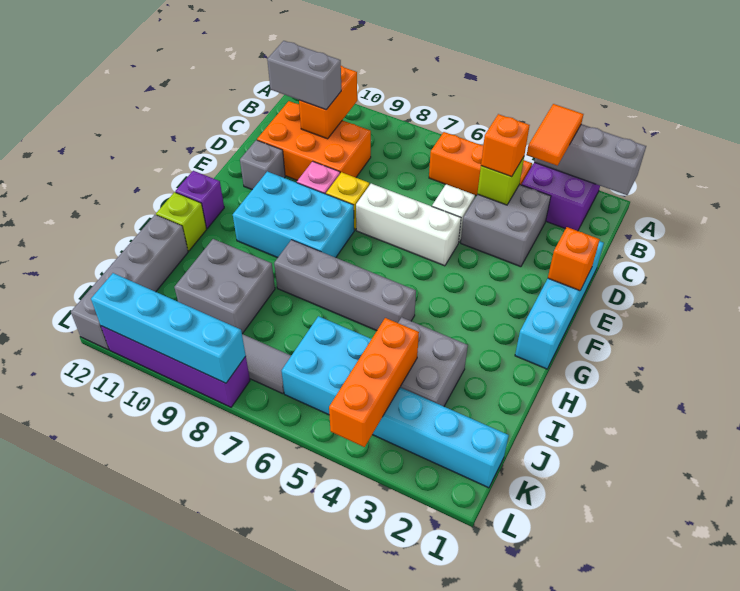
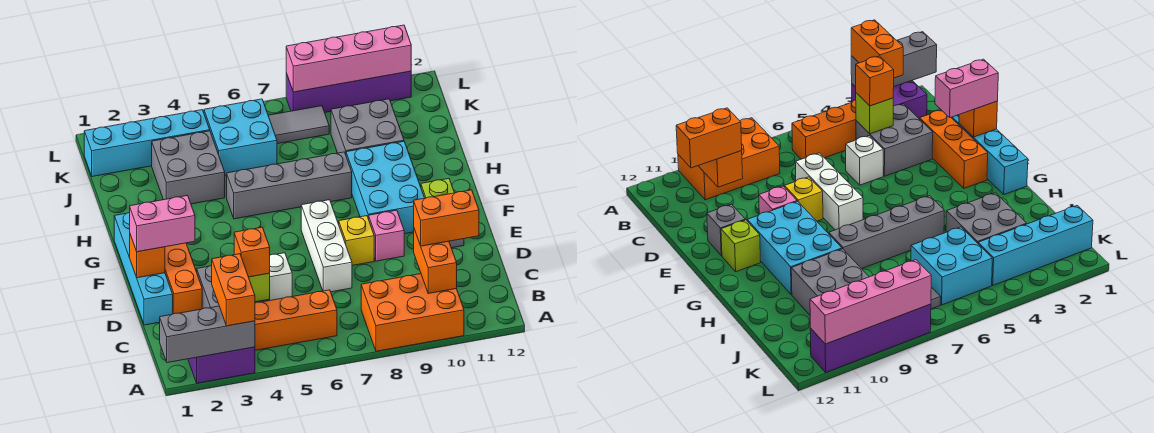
orange tile A3:B3 level 3 -> orange brick A3:B3 level 3
orange brick C9:D11 level 1 -> orange brick A8:B10 level 1
grey brick C10:C11 level 3 -> orange brick C10:C11 level 3
none -> pink brick E1:E2 level 3
white brick E5:E7 level 1 -> white brick D7:F7 level 1
cyan brick F8:G10 level 1 -> cyan brick F9:H10 level 1
purple brick G12 level 1 -> none
lime brick H12 level 1 -> lime brick F11 level 1
grey brick I12:L12 level 1 -> none
orange brick J4:L4 level 2 -> orange brick D2:F2 level 1
cyan brick L8:L11 level 2 -> pink brick L8:L11 level 2

